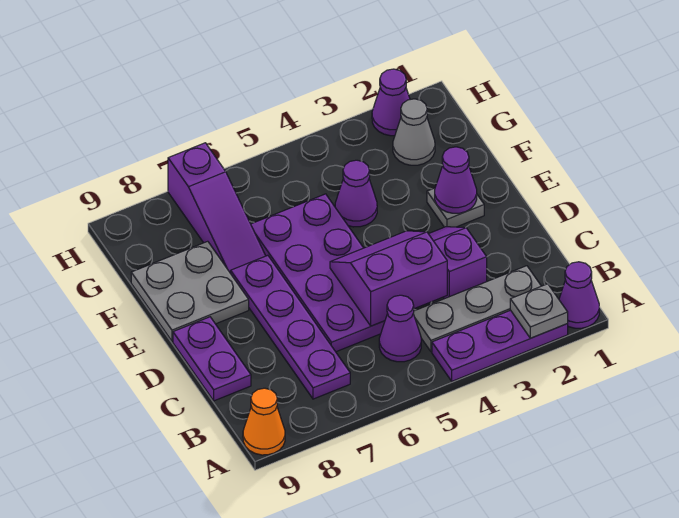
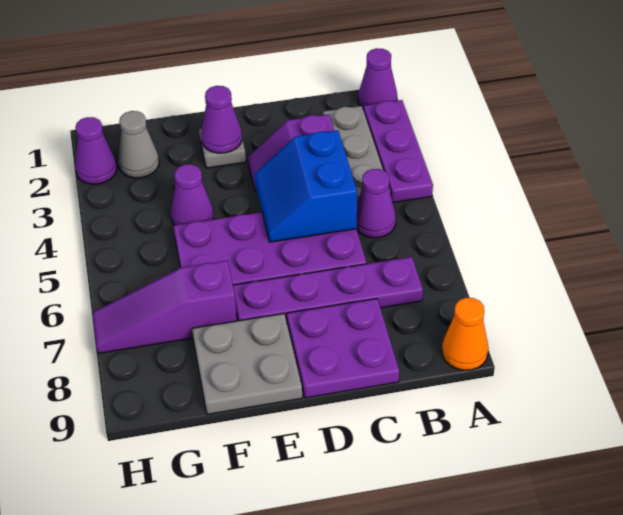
grey plate A2 level 2 -> none
purple slope C4:D5 level 2 top C -> blue slope C4:D5 level 2 top C
purple plate C9:D9 level 1 -> purple plate C8:D9 level 1
purple slope F7:H7 level 1 top H -> purple slope F7:H7 level 1 top F

